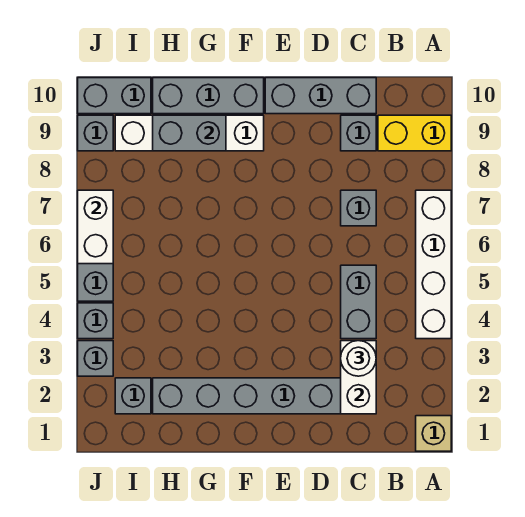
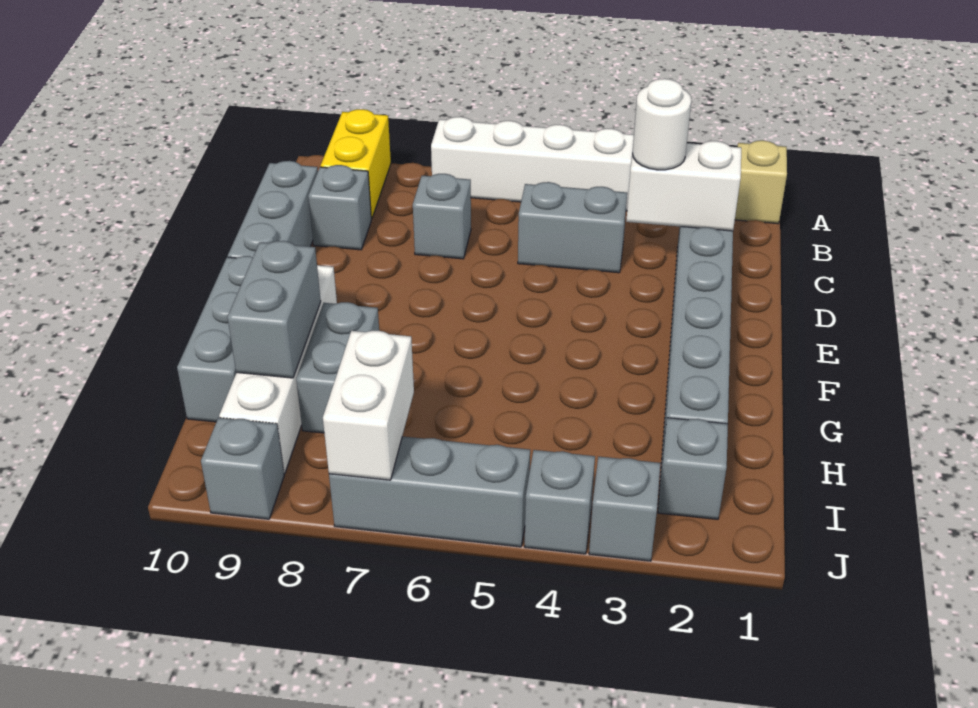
grey brick I10:J10 level 1 -> grey brick G8:H8 level 1
white brick J6:J7 level 2 -> white brick I7:J7 level 2

